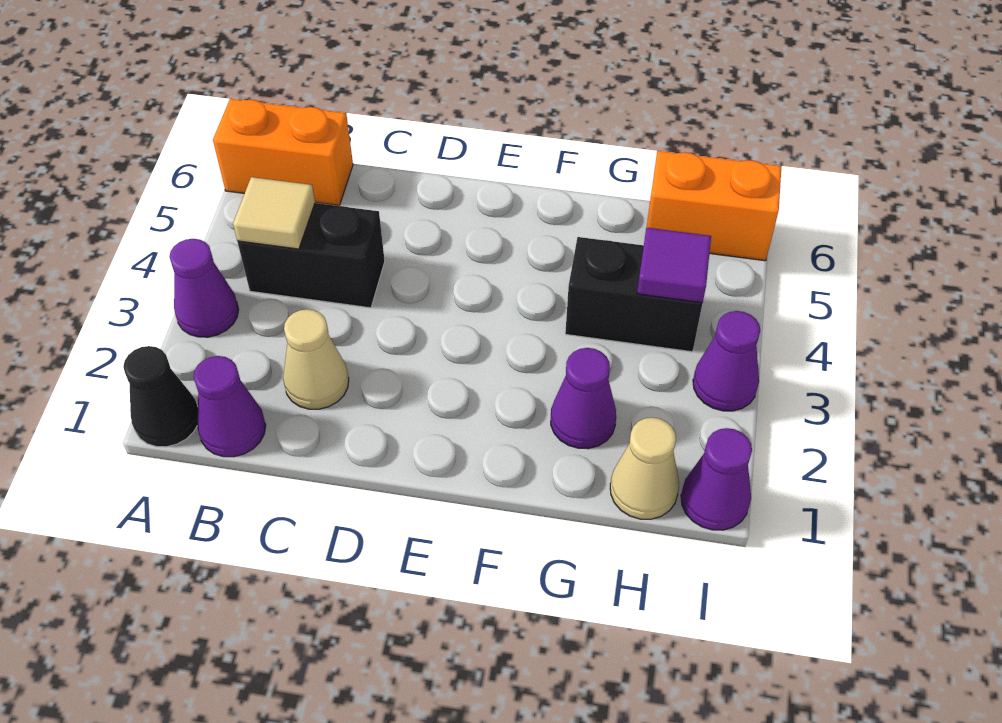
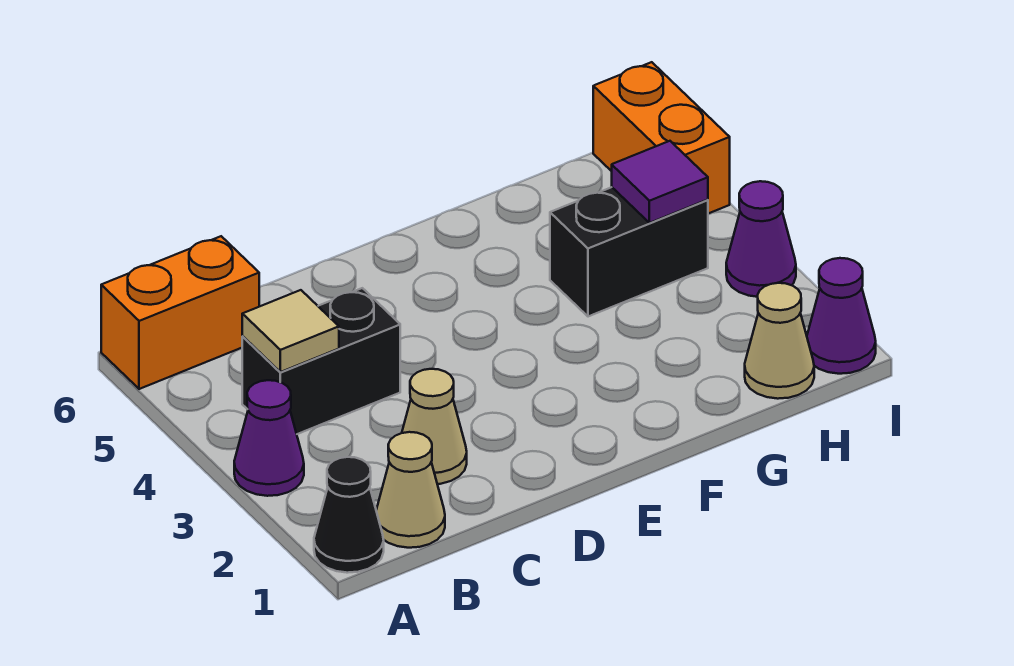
purple cone B1 level 1 -> tan cone B1 level 1
purple cone G2 level 1 -> none
orange brick H6:I6 level 1 -> orange brick I5:I6 level 1

